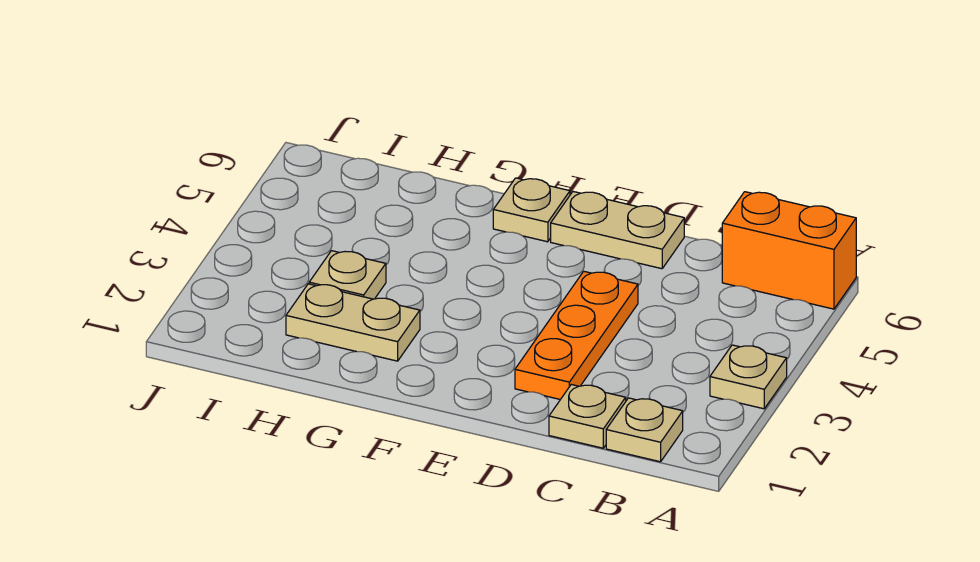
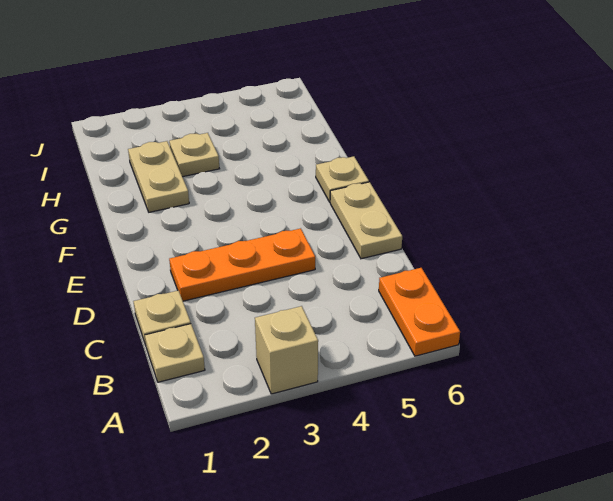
tan plate A3 level 1 -> tan brick A3 level 1
orange brick A6:B6 level 1 -> orange plate A6:B6 level 1

